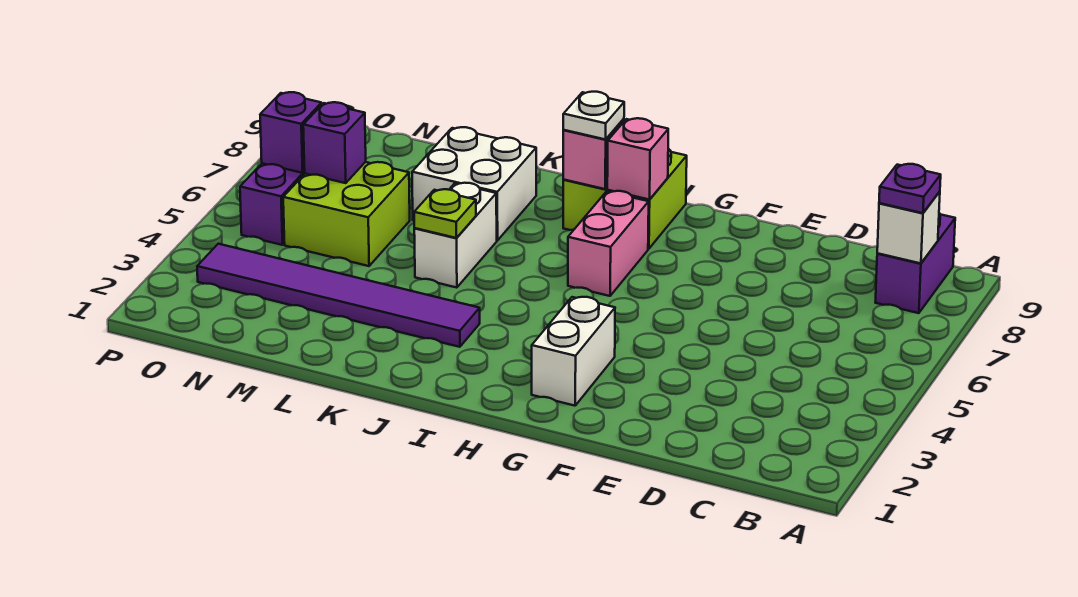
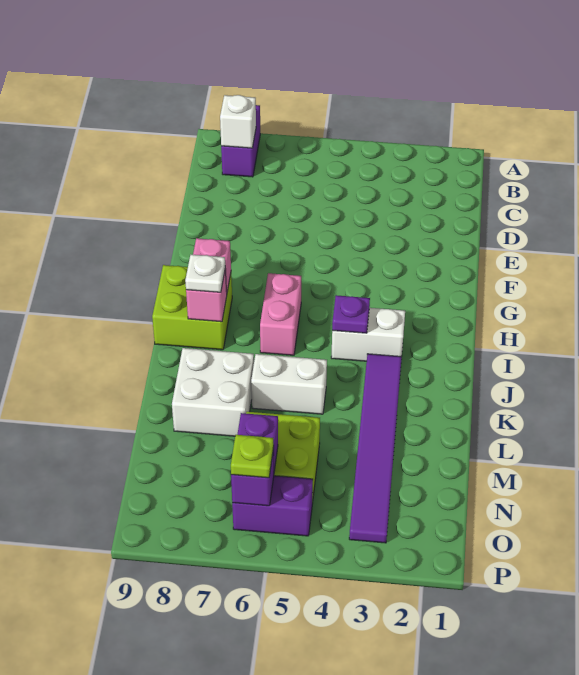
purple brick B8:B9 level 1 -> purple brick A8:B8 level 1
purple plate B8 level 3 -> purple plate I4 level 2
white brick G2:G3 level 1 -> white brick I3:I4 level 1
pink brick H6:H7 level 1 -> pink brick H6:I6 level 1
lime plate K5 level 2 -> lime plate O6 level 3

